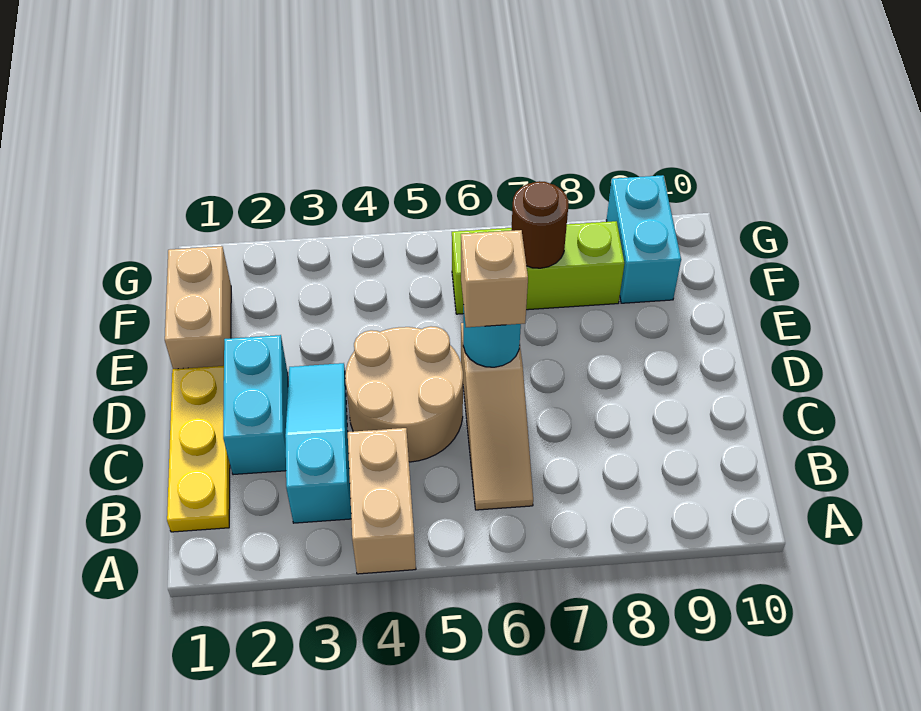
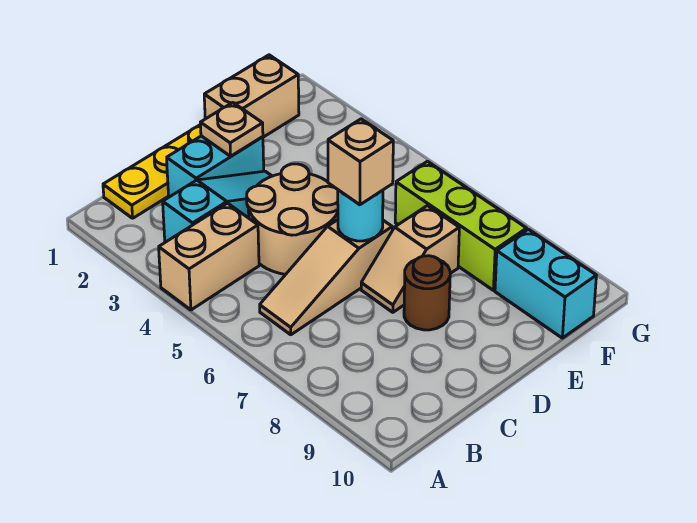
none -> tan plate D2 level 2
none -> tan slope D7:E7 level 1 top E
brown round brick F7 level 2 -> brown round brick D8 level 1
cyan brick F9:G9 level 1 -> cyan brick F9:F10 level 1

